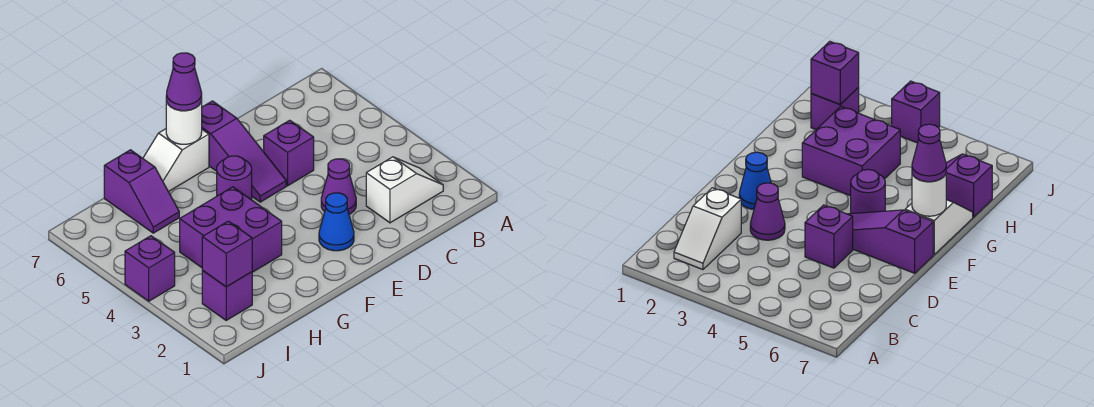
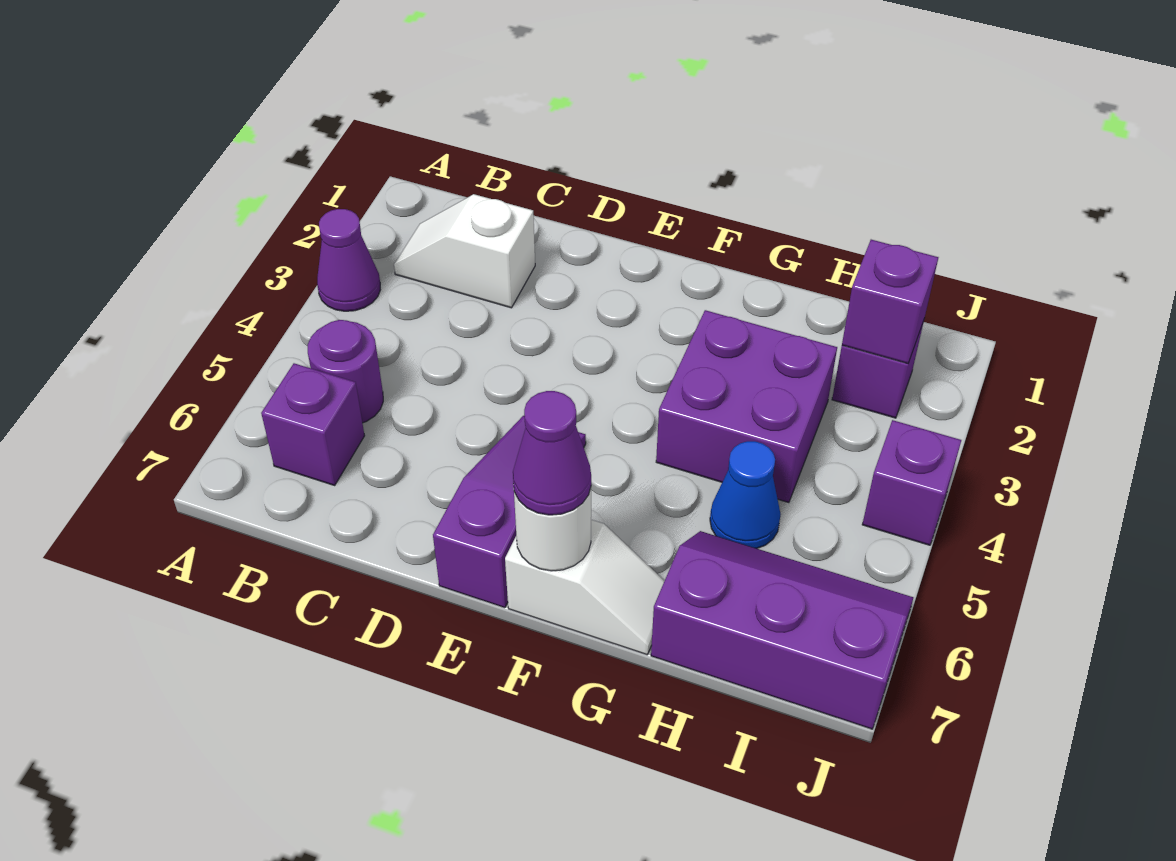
purple cone D3 level 1 -> purple cone A3 level 1
purple brick D5 level 1 -> purple brick B6 level 1
blue cone E2 level 1 -> blue cone H5 level 1
purple round brick F5 level 1 -> purple round brick B5 level 1
purple slope H6:H7 level 1 top 7 -> purple slope H6:J7 level 1 top 7

